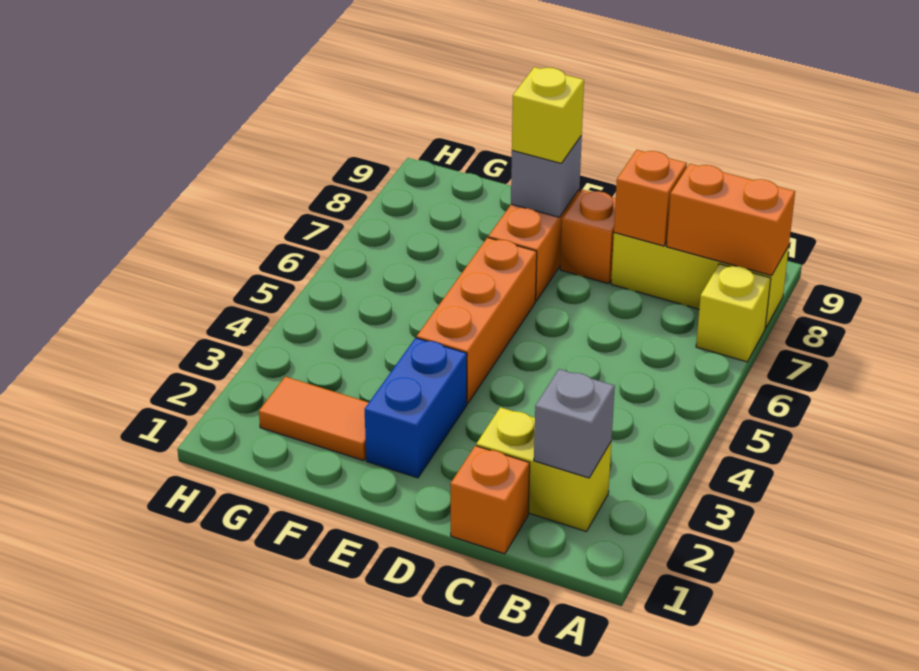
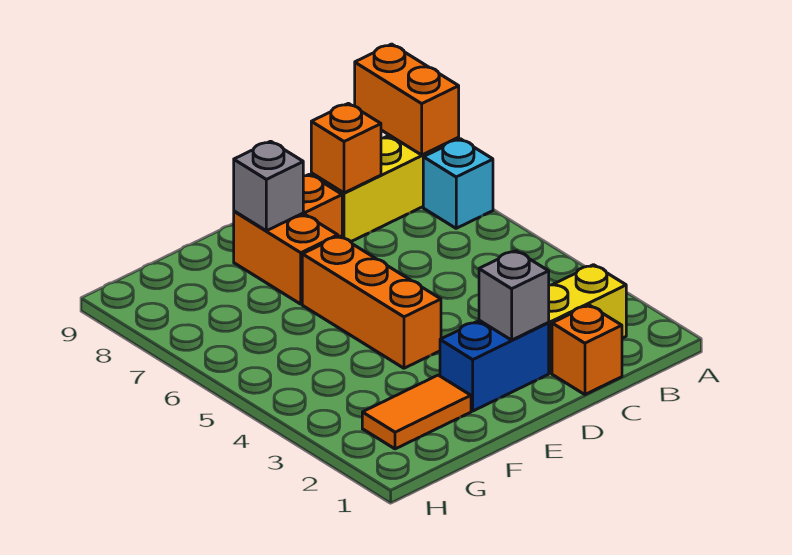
yellow brick A7 level 1 -> cyan brick A7 level 1
orange brick A8:B8 level 2 -> orange brick A8:A9 level 2
grey brick B2 level 2 -> grey brick D2 level 2
blue brick E2:E3 level 1 -> blue brick D2:E2 level 1
yellow brick E8 level 3 -> none

